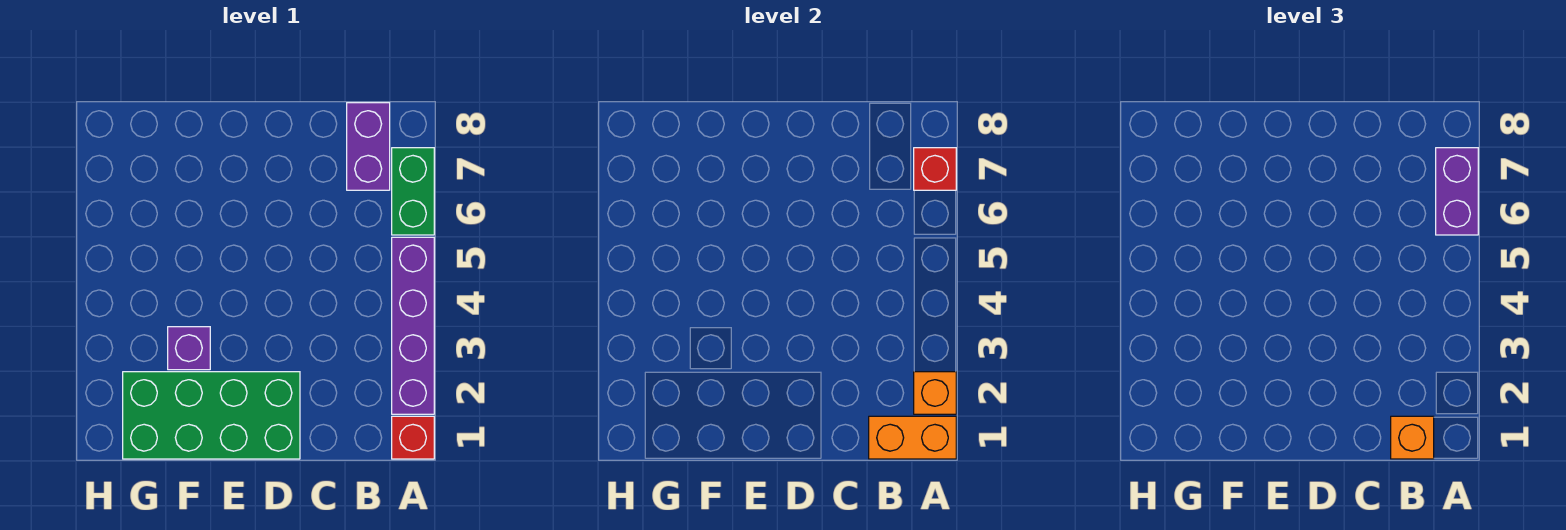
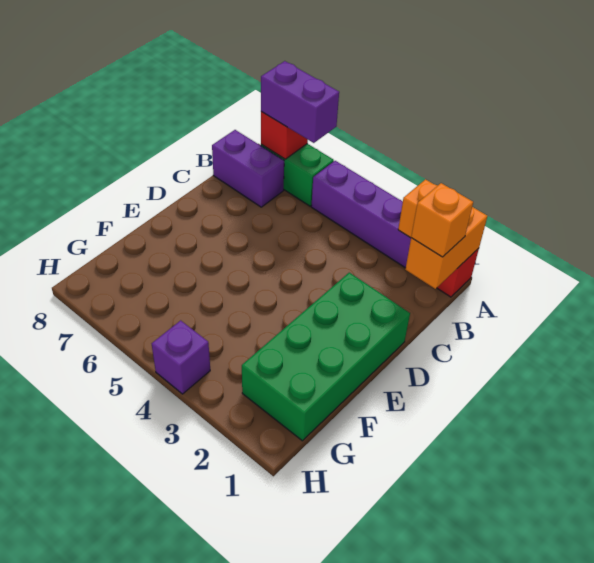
purple brick F3 level 1 -> purple brick H4 level 1

